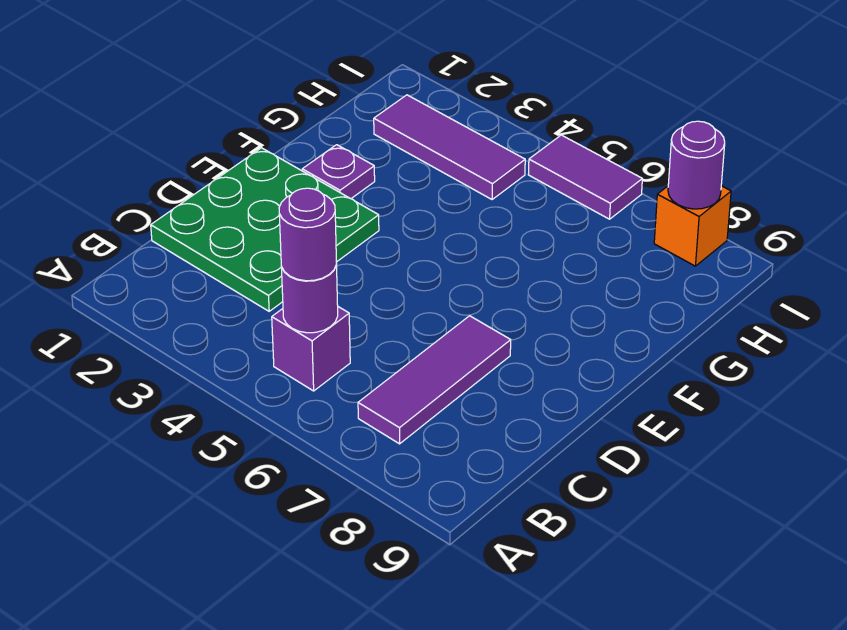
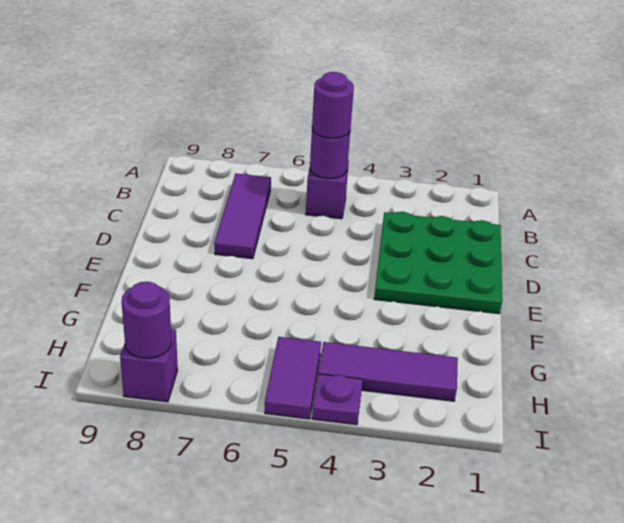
purple plate F2 level 1 -> purple plate I4 level 1
purple tile I5:I6 level 1 -> purple tile H5:I5 level 1
orange brick I8 level 1 -> purple brick I8 level 1

